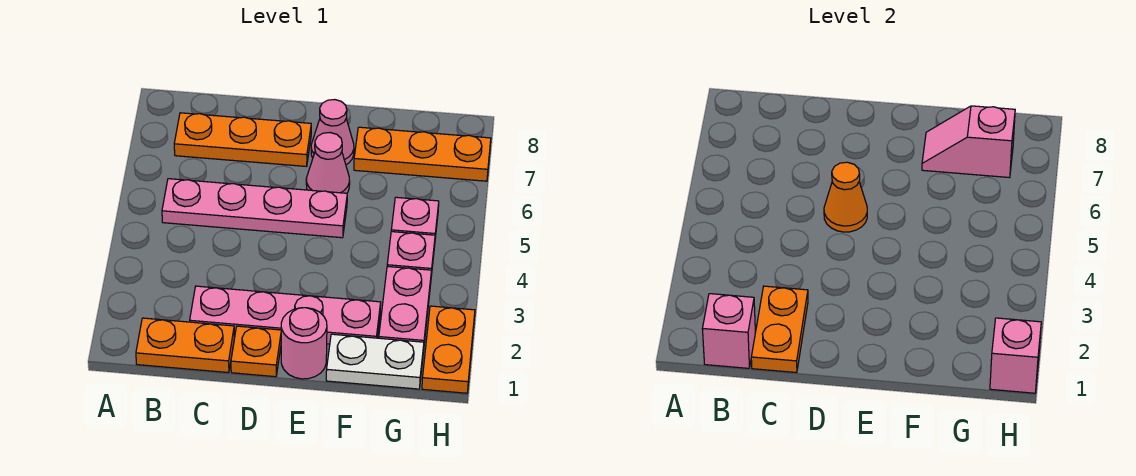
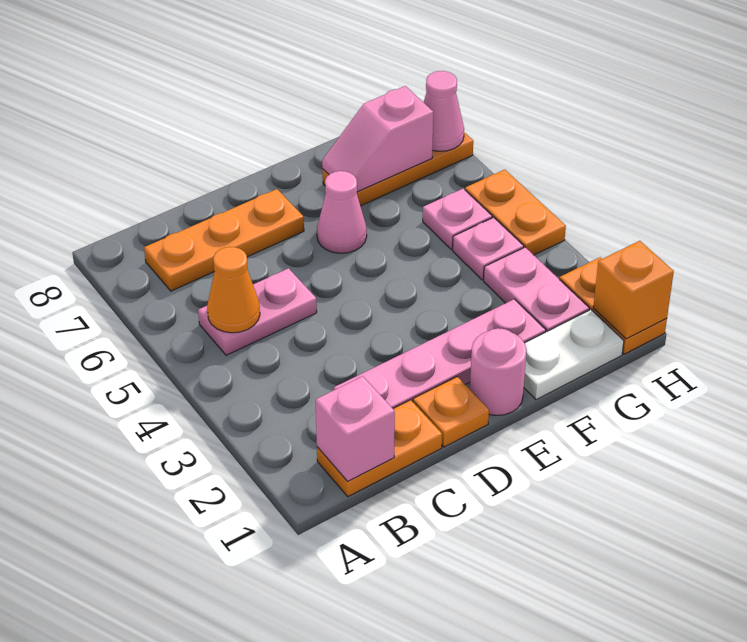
pink plate B5:E5 level 1 -> pink plate B5:C5 level 1
orange plate C1:C2 level 2 -> orange plate H4:H5 level 1
orange cone D5 level 2 -> orange cone B5 level 2
pink cone E7 level 1 -> pink cone H7 level 2
pink brick H1 level 2 -> orange brick H1 level 2

